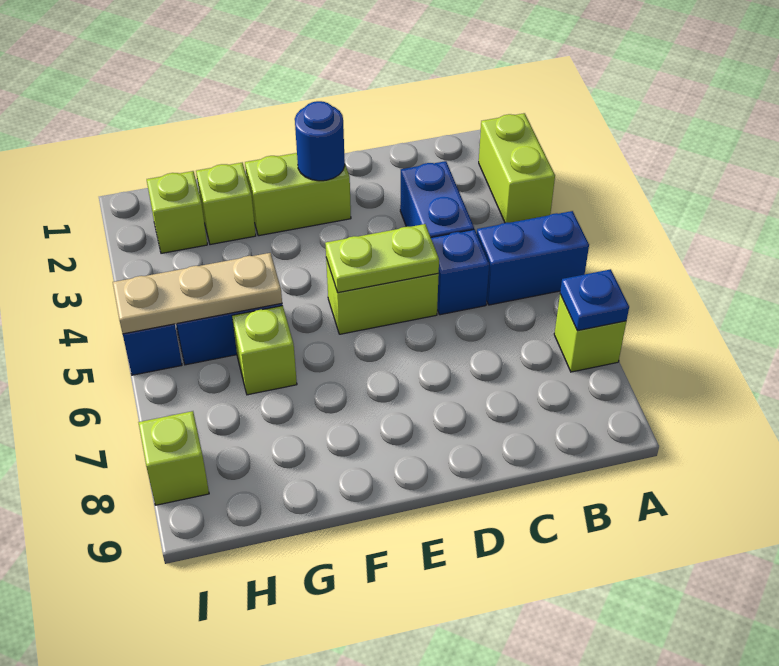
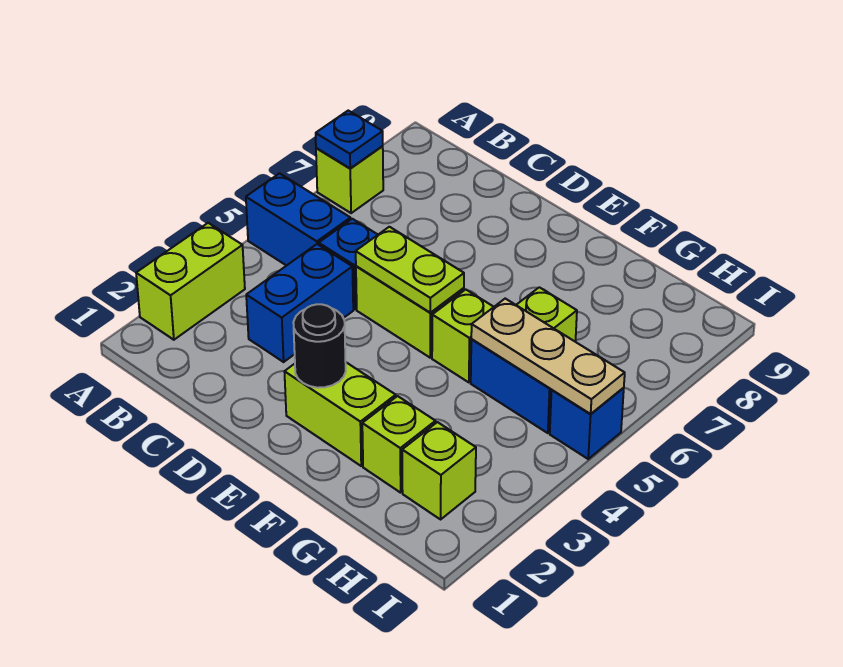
blue round brick E2 level 2 -> black round brick E2 level 2
lime brick I8 level 1 -> lime brick F5 level 1

